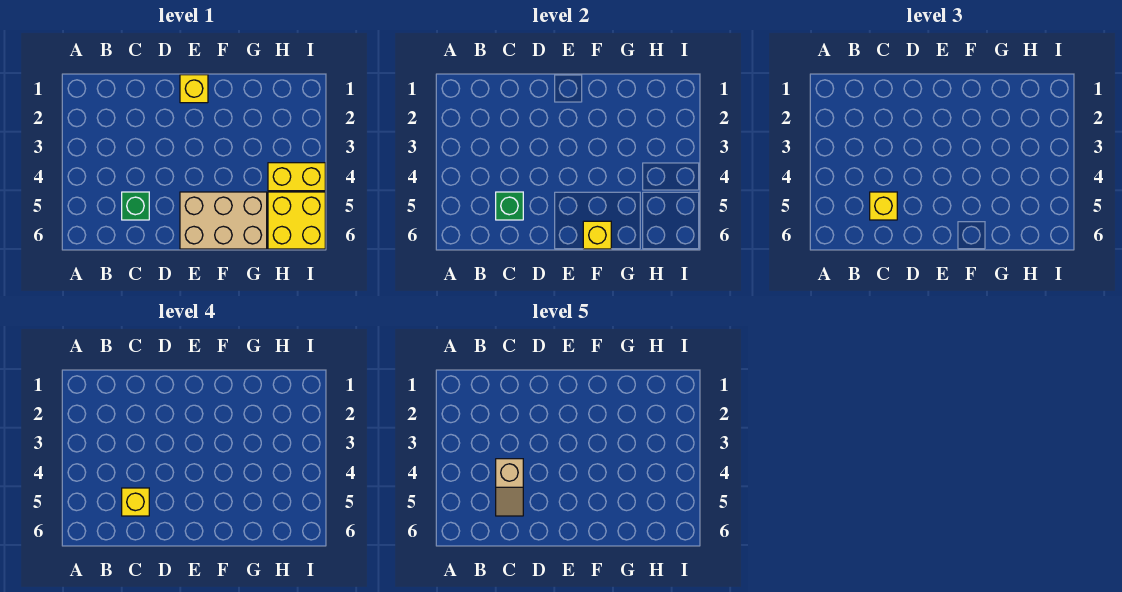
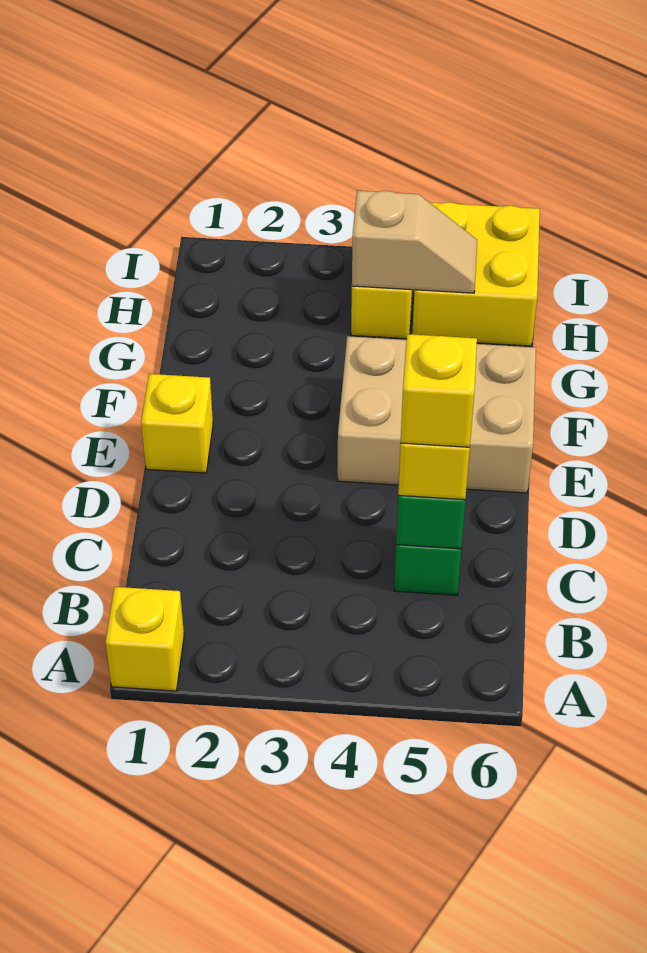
tan slope C4:C5 level 5 top 4 -> tan slope H4:H5 level 2 top 4
tan brick E5:G6 level 1 -> tan brick E4:F6 level 1
yellow brick F6 level 2 -> yellow brick A1 level 1

